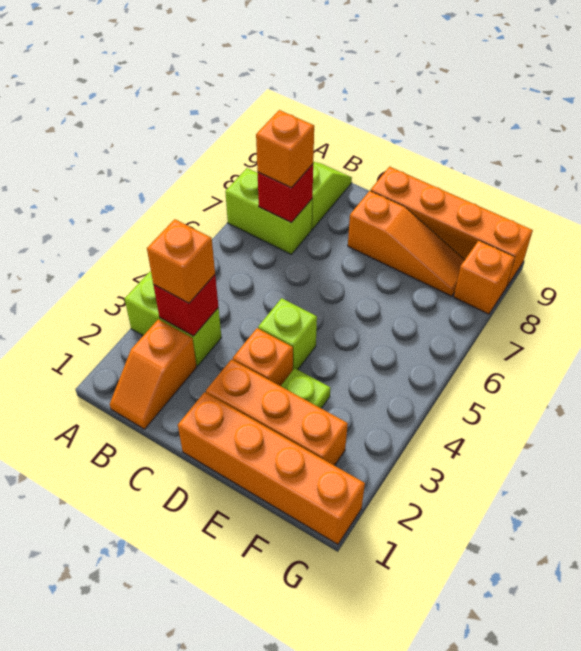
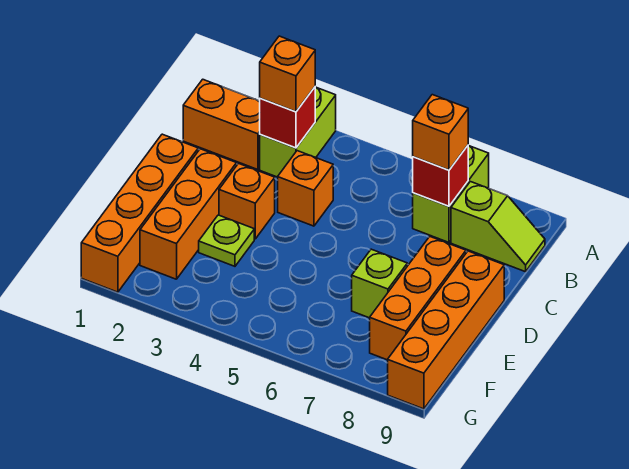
orange slope B1:B2 level 1 top 2 -> orange brick B1:B2 level 1
lime brick D4 level 1 -> lime brick E7 level 1
orange slope D8:F8 level 1 top D -> orange brick D8:F8 level 1
orange brick G8 level 1 -> orange brick C4 level 1

